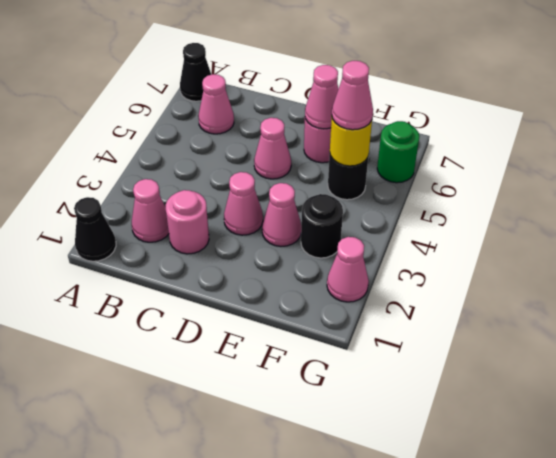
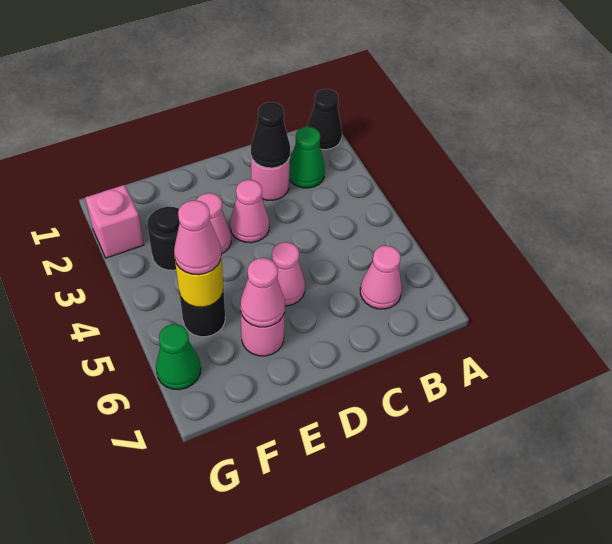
black cone A7 level 1 -> black cone C2 level 2
pink cone B2 level 1 -> green cone B2 level 1
pink cone G2 level 1 -> pink brick G2 level 1
green round brick G6 level 1 -> green cone G6 level 1

